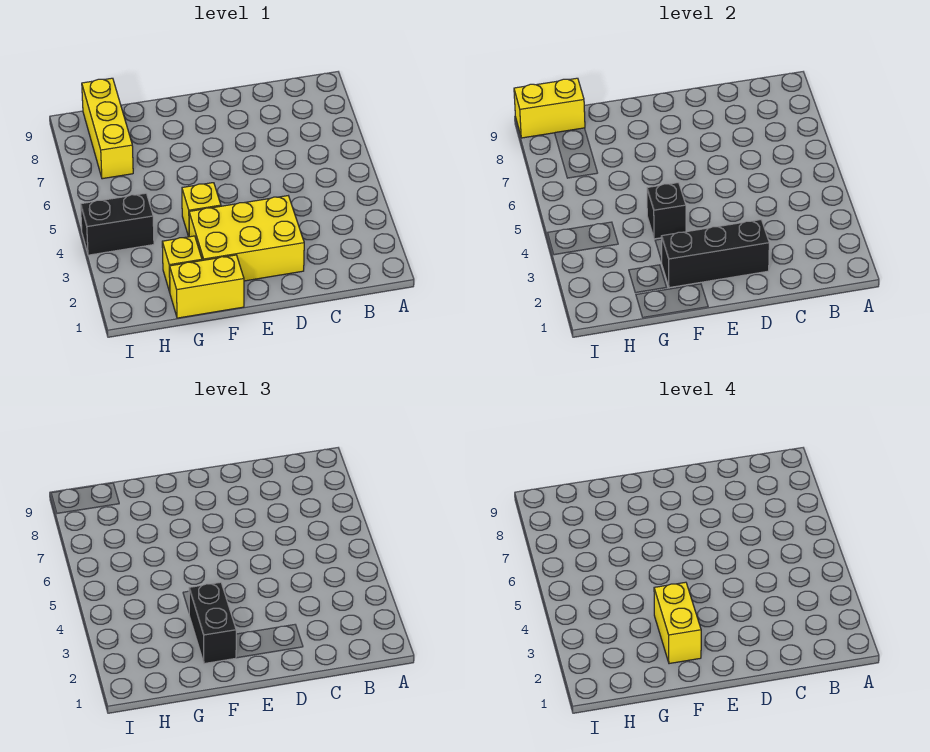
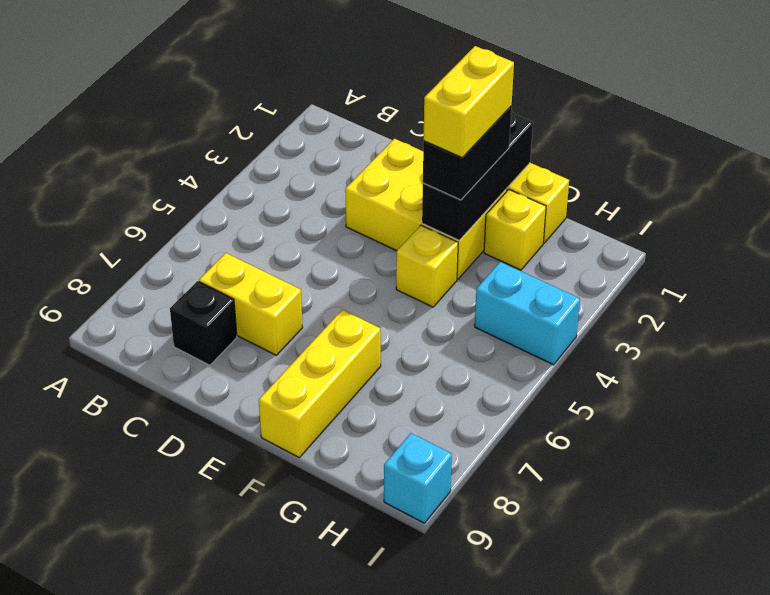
black brick D2:F2 level 2 -> black brick F1:F3 level 2
black brick F4 level 2 -> black brick C8 level 1
black brick H4:I4 level 1 -> cyan brick H4:I4 level 1
yellow brick H7:H9 level 1 -> yellow brick F7:F9 level 1
yellow brick H9:I9 level 2 -> yellow brick C7:D7 level 1
none -> cyan brick I9 level 1

